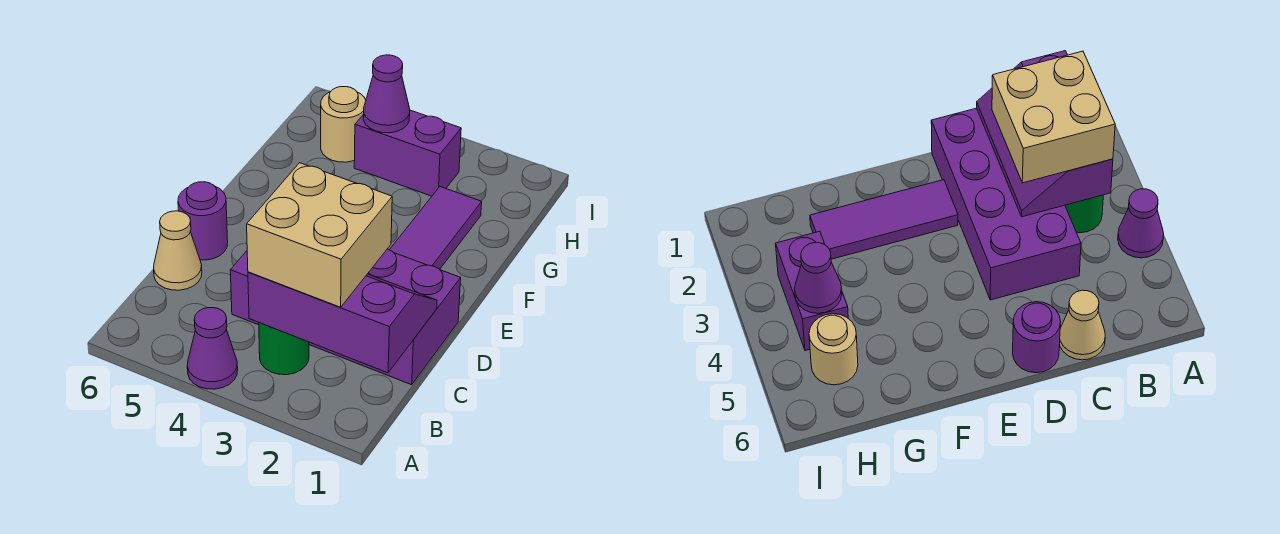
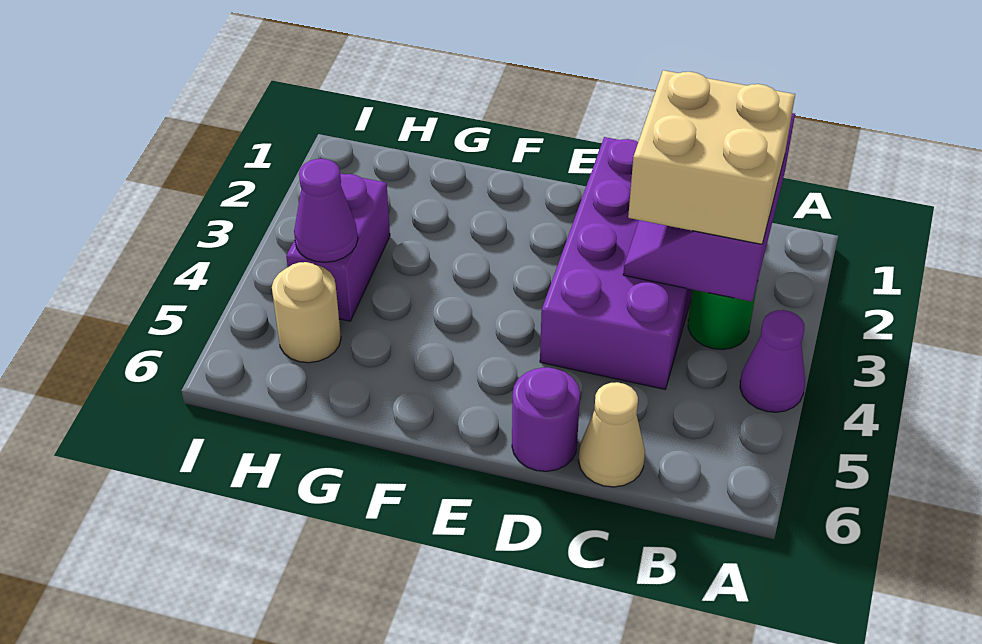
purple tile E2:G2 level 1 -> none

